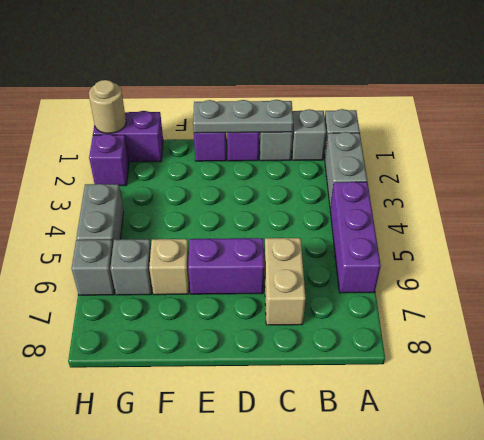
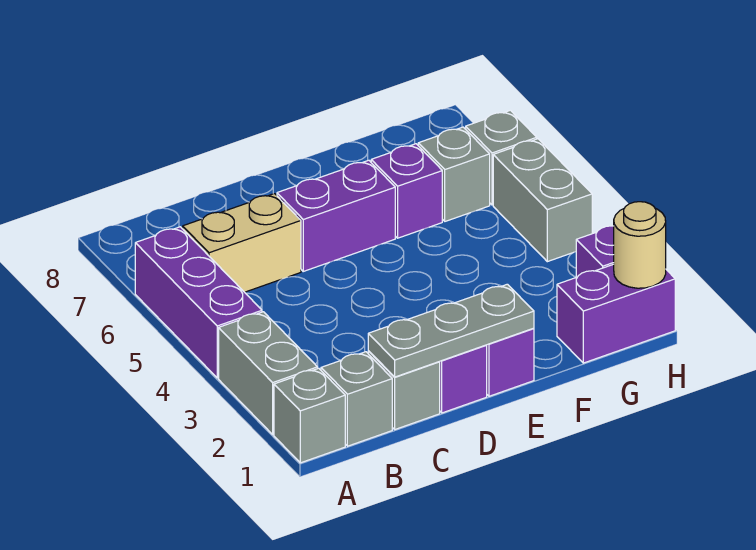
tan brick C6:C7 level 1 -> tan brick B6:C6 level 1
tan brick F6 level 1 -> purple brick F6 level 1

